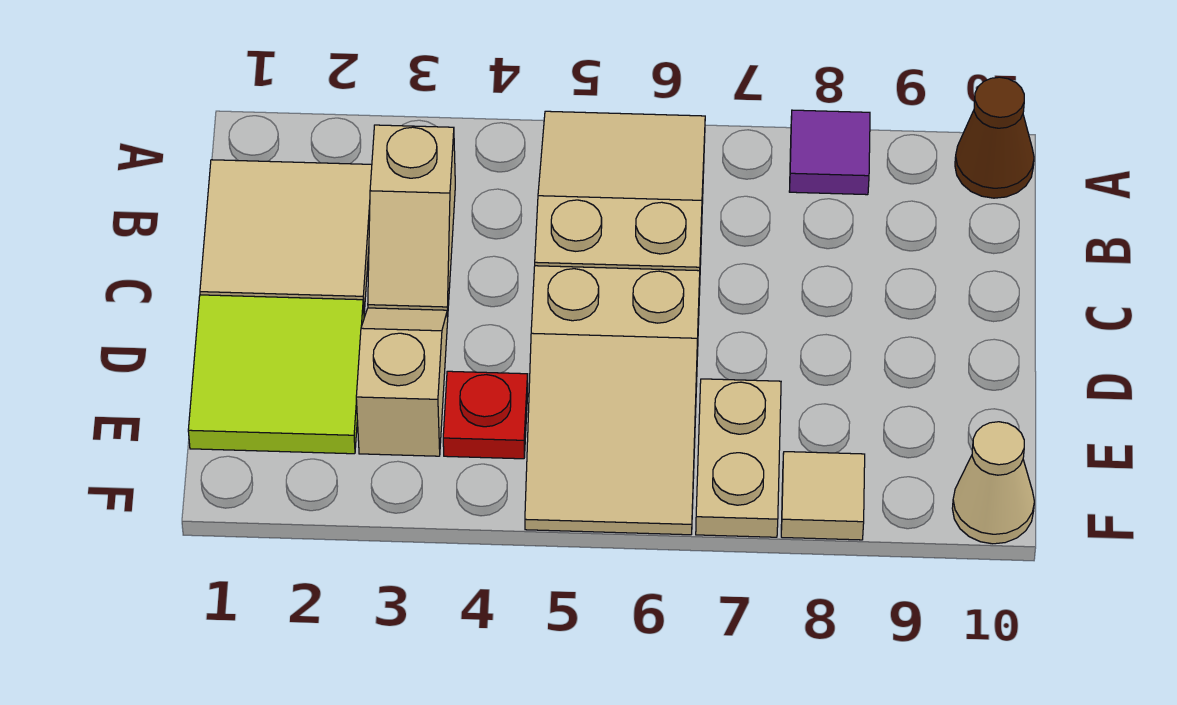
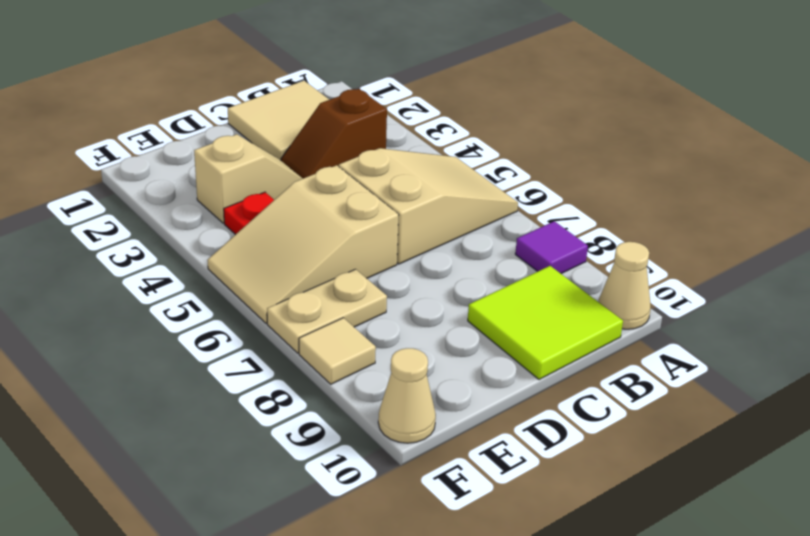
brown cone A10 level 1 -> tan cone A10 level 1
tan slope B3:C3 level 1 top B -> brown slope B3:C3 level 1 top B
lime tile D1:E2 level 1 -> lime tile B9:C10 level 1

